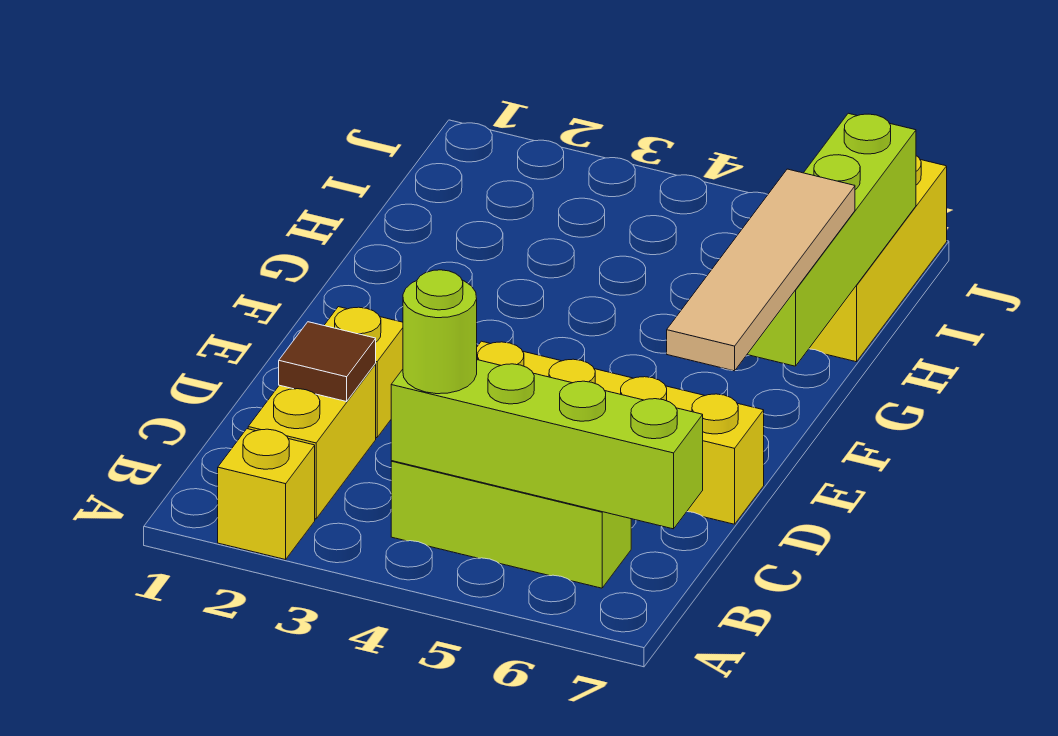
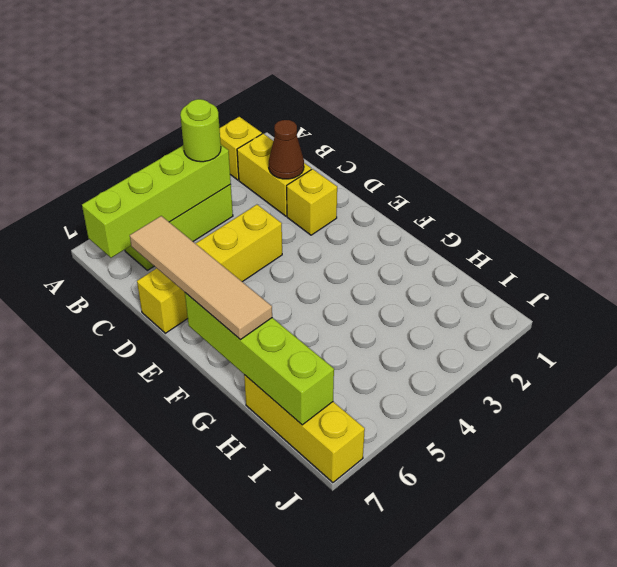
brown tile C2 level 2 -> brown cone C2 level 2

